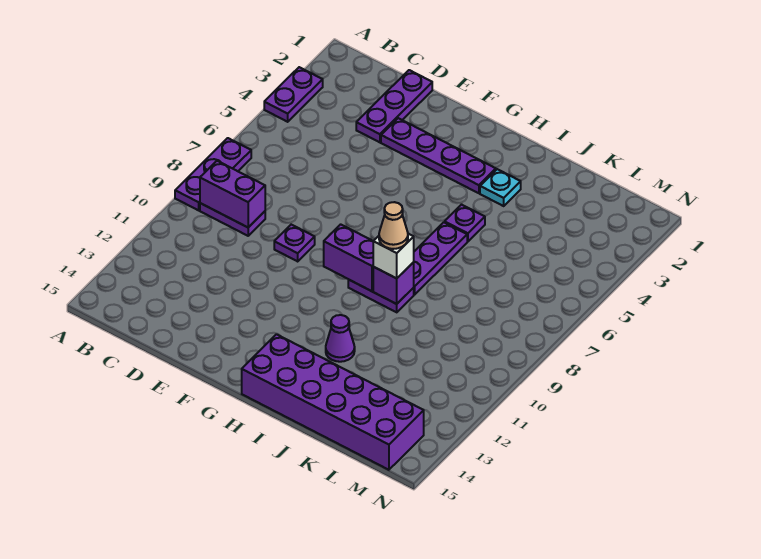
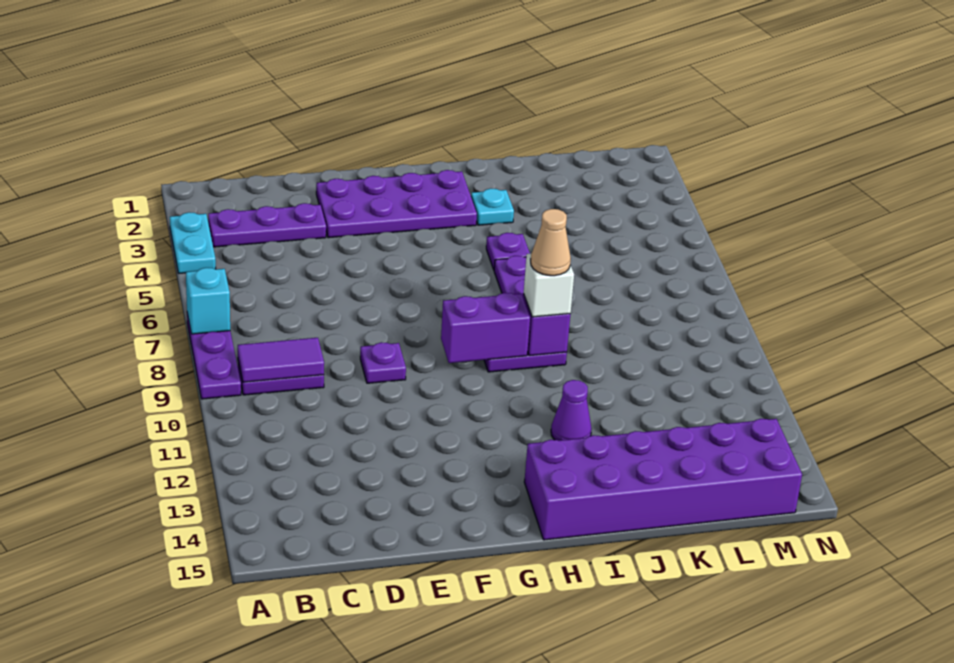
purple plate A3:A4 level 1 -> cyan plate A3:A4 level 1
none -> cyan brick A7 level 2
purple brick B9:C9 level 2 -> purple tile B9:C9 level 2
purple plate D1:D3 level 1 -> purple plate B3:D3 level 1
purple plate E3:H3 level 1 -> purple plate E2:H3 level 1

